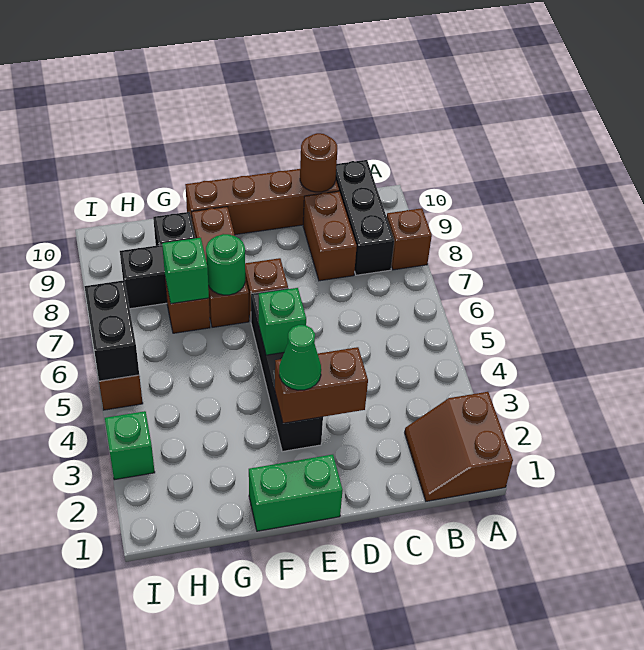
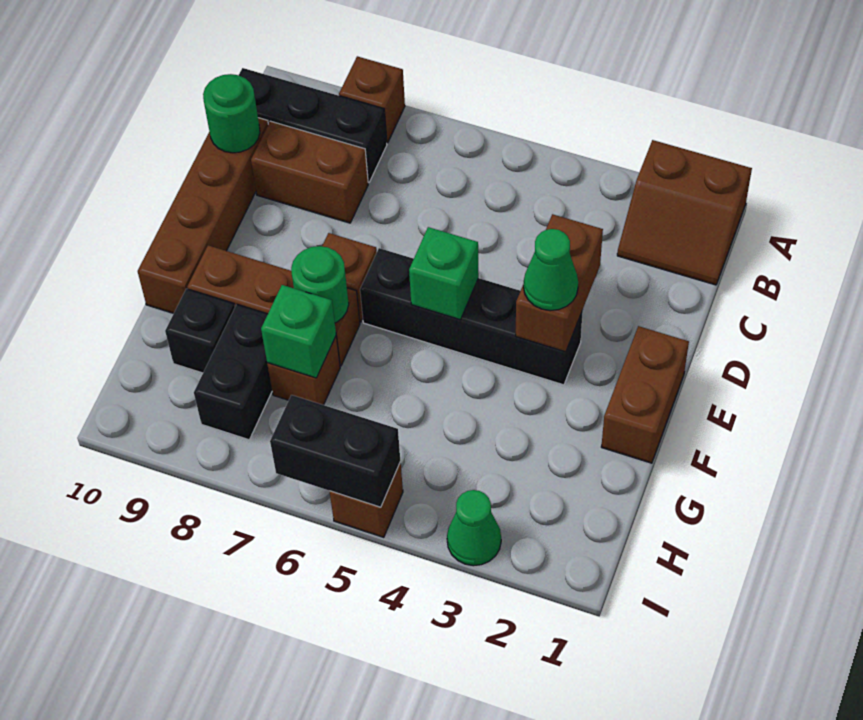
brown round brick C10 level 2 -> green round brick C10 level 2
green brick E1:F1 level 1 -> brown brick E1:F1 level 1
green brick I3 level 1 -> green cone I3 level 1

